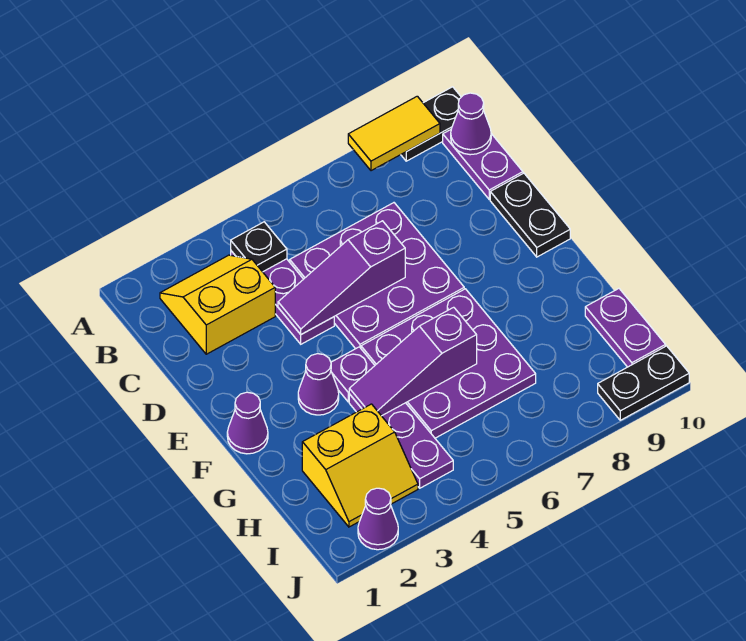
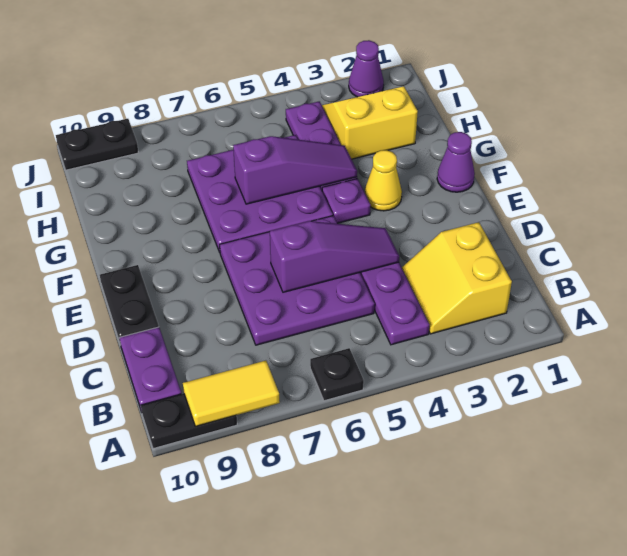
yellow slope B2:C3 level 1 top C -> yellow slope B2:C3 level 1 top 2
black plate B4 level 2 -> black plate A6 level 1
purple cone B10 level 2 -> none
purple cone F3 level 1 -> yellow cone F3 level 1
purple plate H10:I10 level 1 -> none

